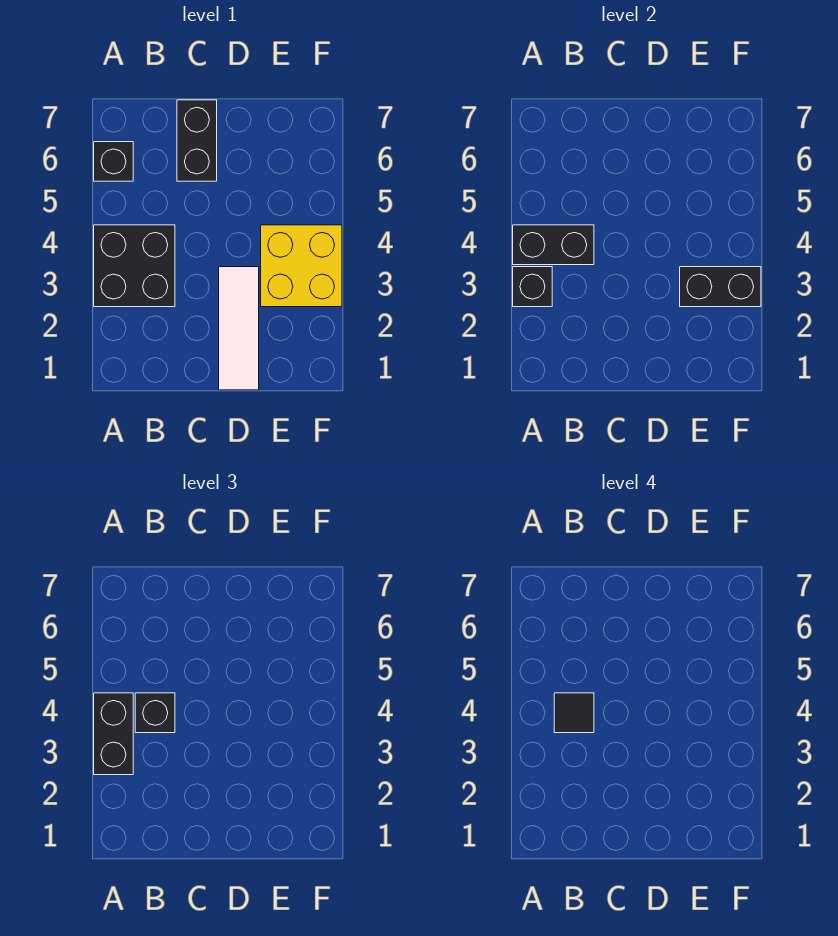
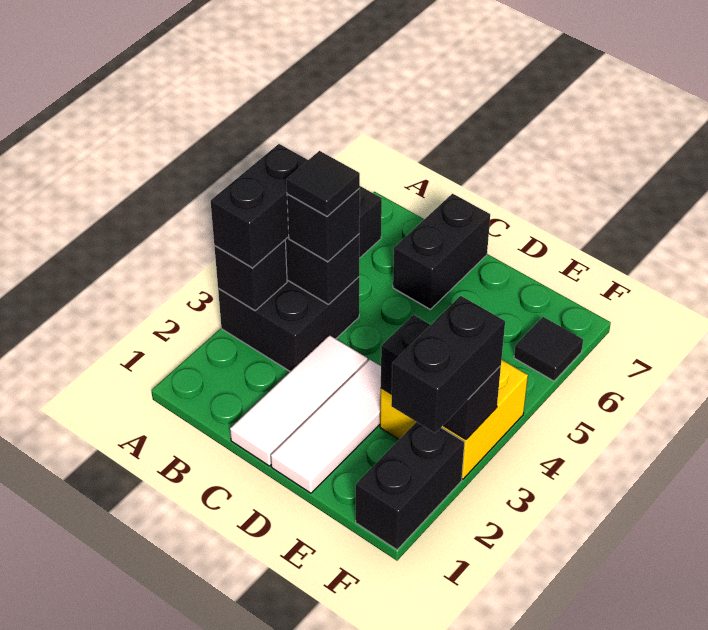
none -> white tile C1:C3 level 1
none -> black brick F1:F2 level 1
none -> black brick F2:F3 level 3
none -> black tile F6 level 1

